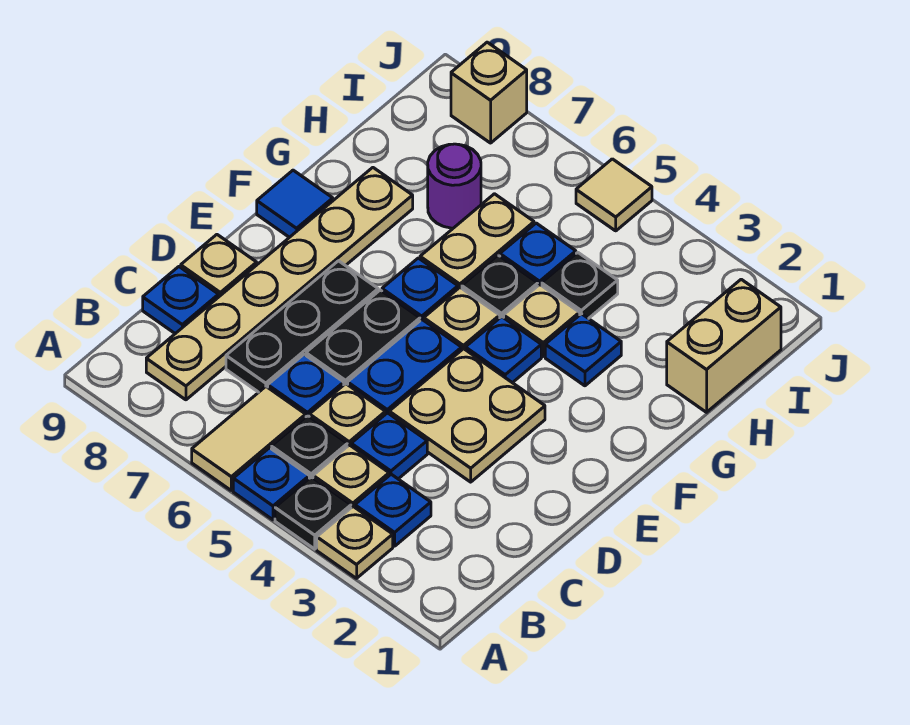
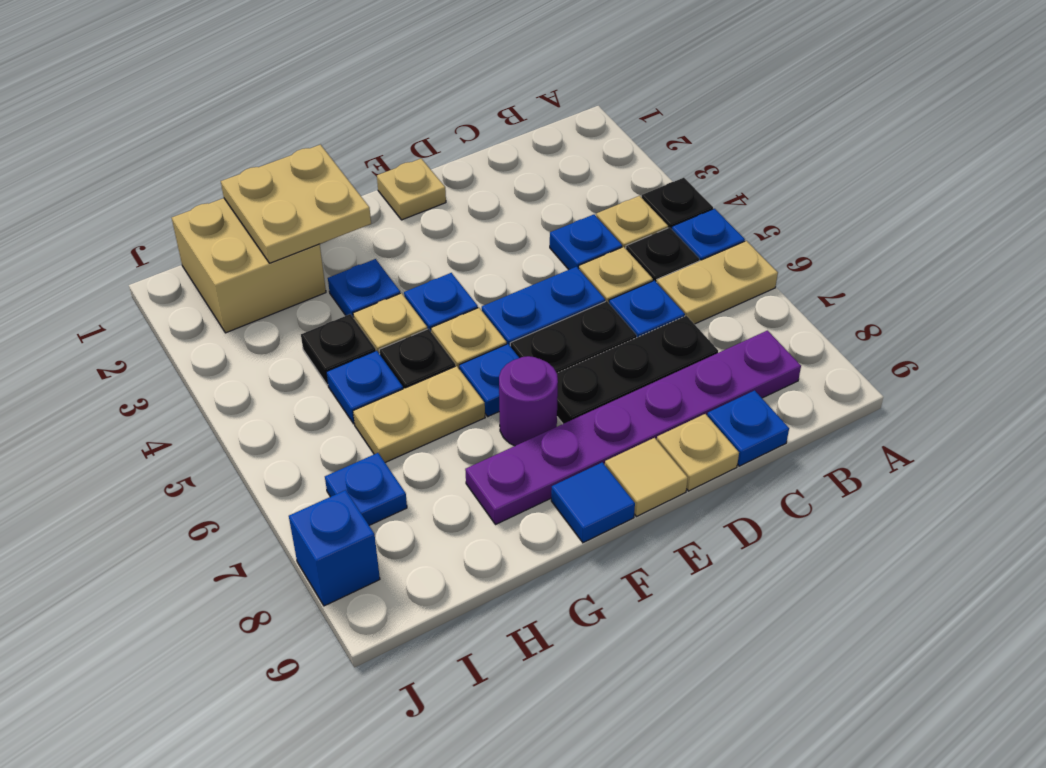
tan plate A3 level 1 -> tan plate E1 level 1
tan tile A6:B6 level 1 -> tan plate A6:B6 level 1
blue plate B3 level 1 -> blue plate I7 level 1
tan plate B8:G8 level 1 -> purple plate B8:G8 level 1
tan plate D3:E4 level 1 -> tan plate G1:H2 level 2
tan brick H1:I1 level 1 -> tan brick H1:I2 level 1
purple round brick H7 level 1 -> purple round brick F7 level 1
tan tile J5 level 1 -> tan tile E9 level 1
tan brick J8 level 1 -> blue brick J8 level 1

